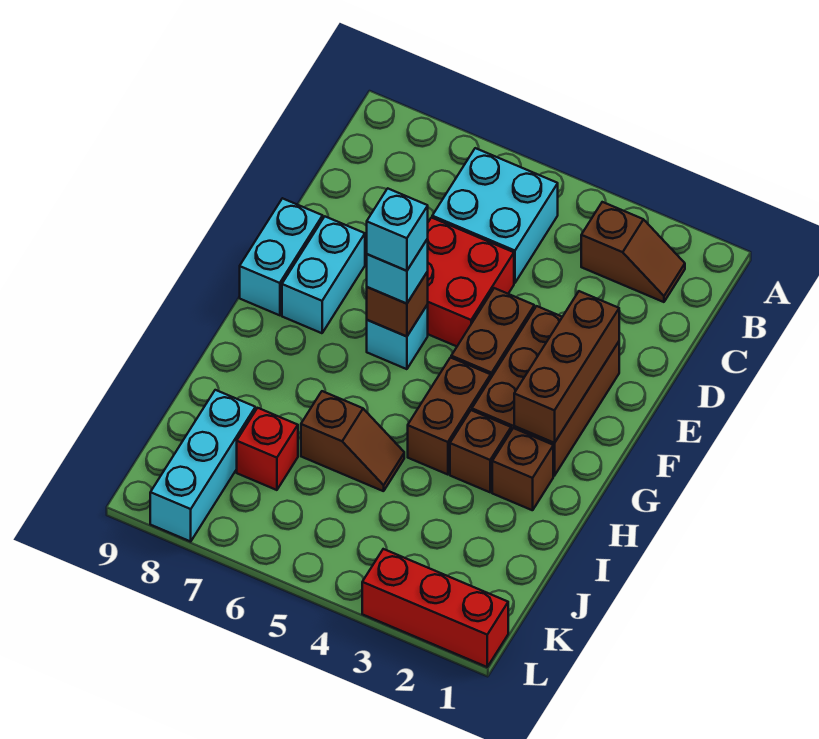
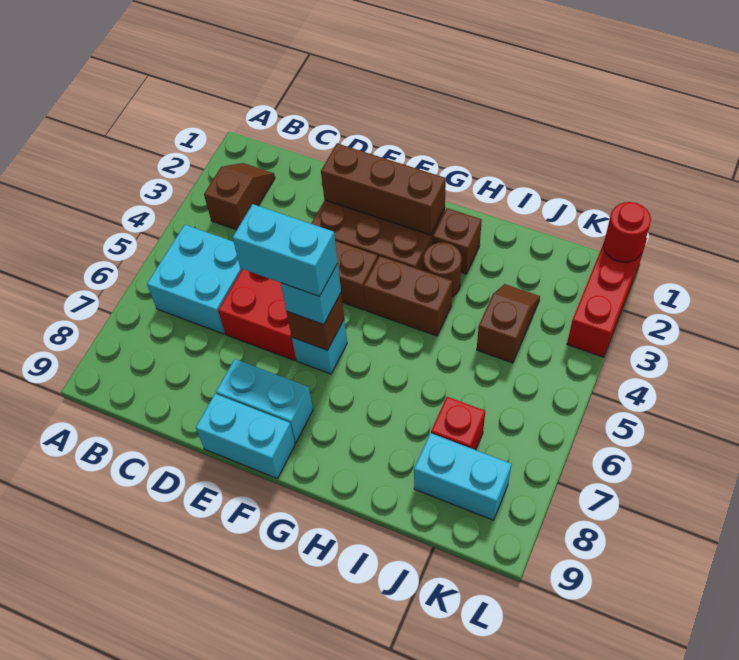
cyan brick F6 level 4 -> cyan brick E6:F6 level 4
brown brick H3 level 1 -> brown round brick H3 level 1
brown slope I5:I6 level 1 top 6 -> brown slope J3:J4 level 1 top 4
cyan brick J8:L8 level 1 -> cyan brick J8:K8 level 1
none -> red round brick L1 level 2

